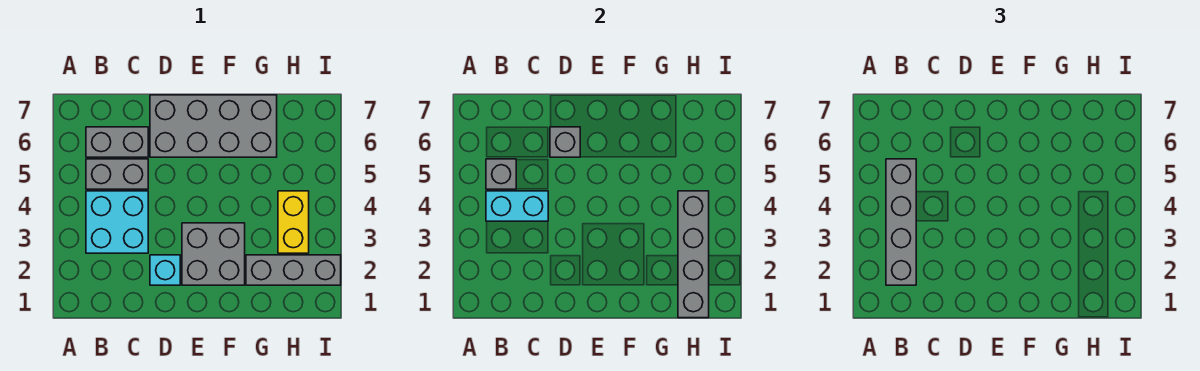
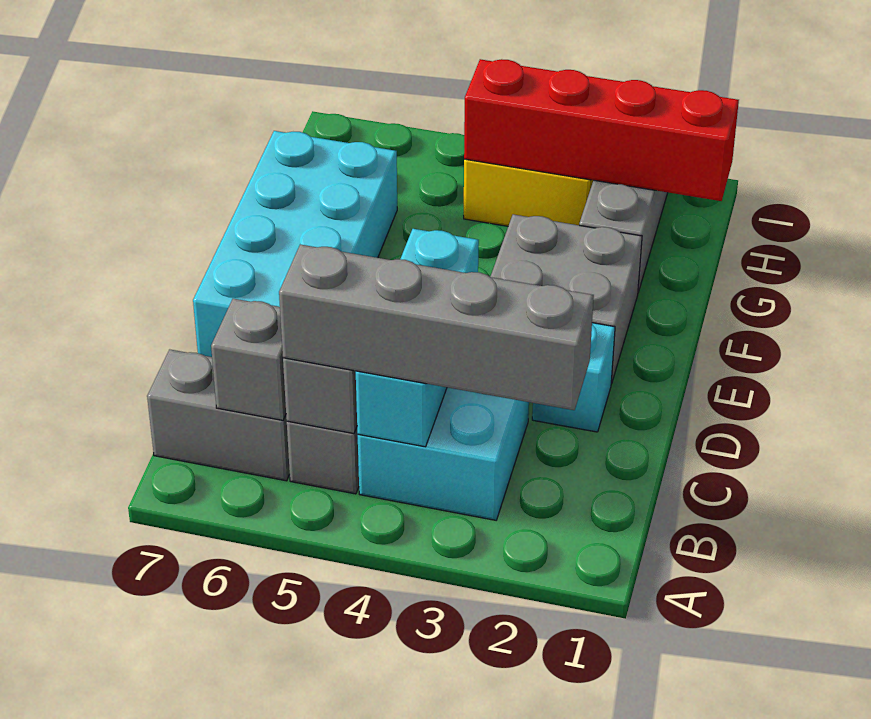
cyan brick B4:C4 level 2 -> cyan brick B4:D4 level 2
grey brick B6:C6 level 1 -> grey brick B6:B7 level 1
grey brick D6:G7 level 1 -> cyan brick D6:G7 level 1
grey brick D6 level 2 -> grey brick B6 level 2
grey brick H1:H4 level 2 -> red brick H1:H4 level 2

